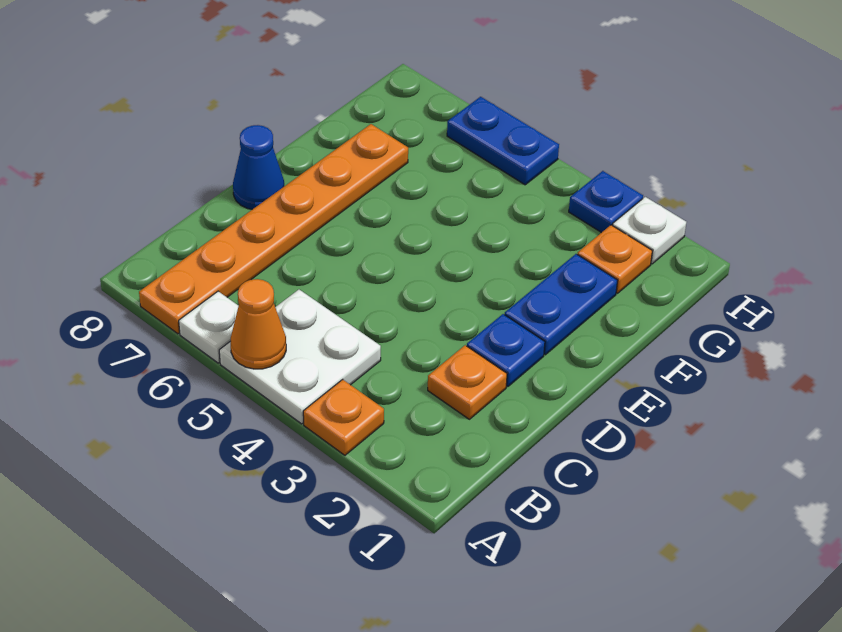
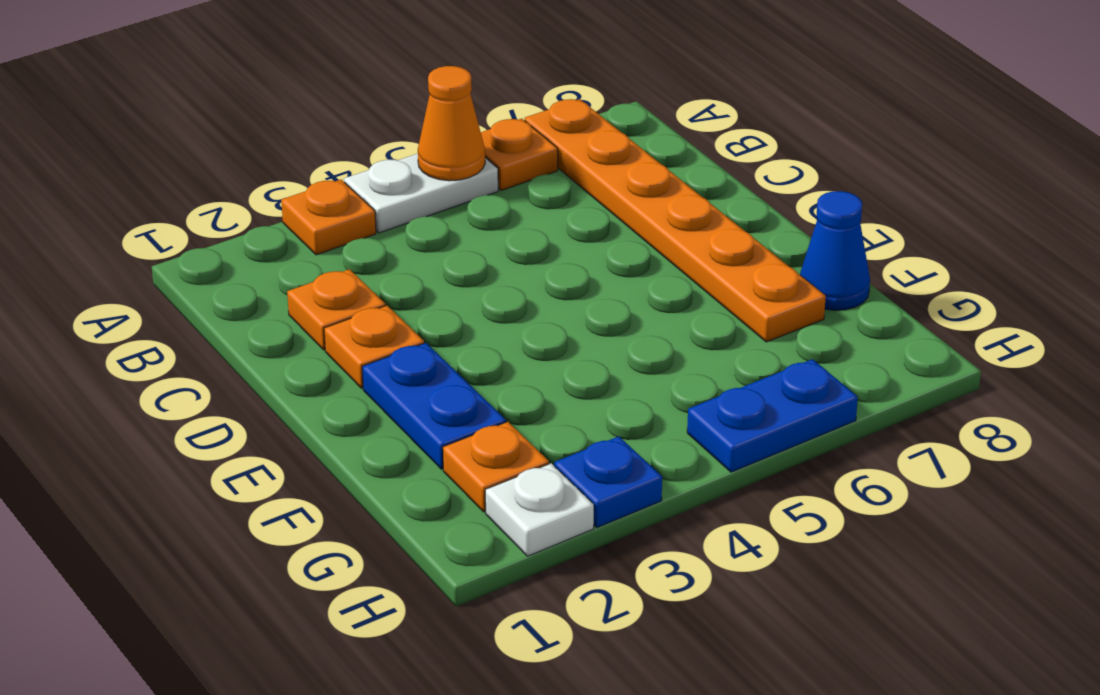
white plate A4:B5 level 1 -> white plate A4:A5 level 1
white plate A6 level 1 -> orange plate A6 level 1
blue plate D2 level 1 -> orange plate D2 level 1
blue cone D8 level 1 -> blue cone F8 level 1

